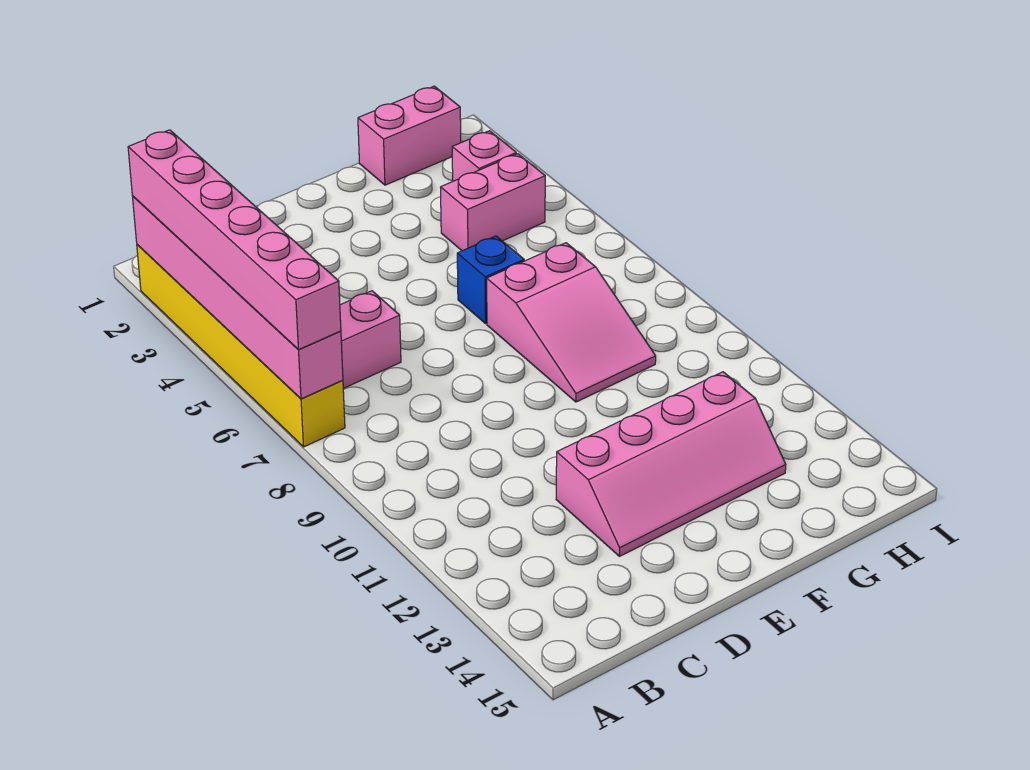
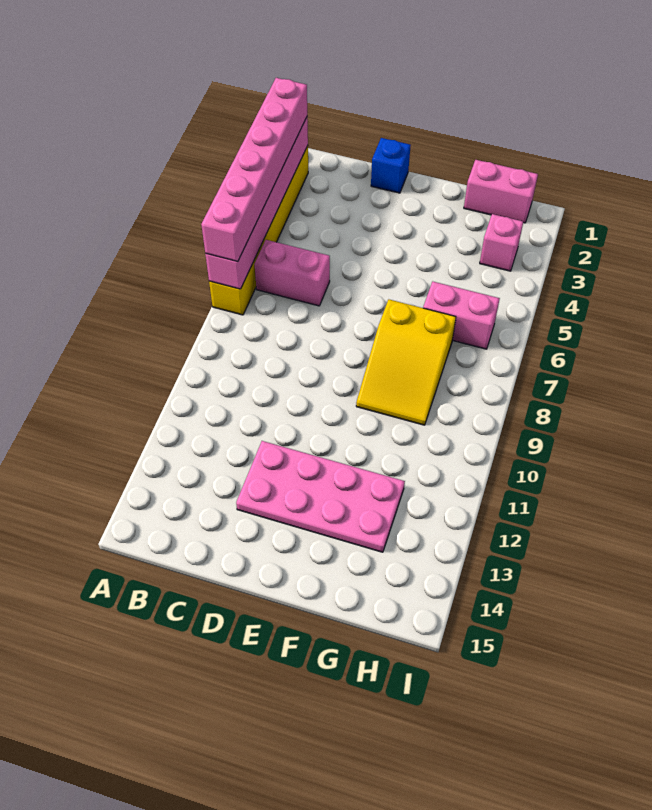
pink slope D12:G13 level 1 top 12 -> pink plate D12:G13 level 1
blue brick F6 level 1 -> blue brick D1 level 1
pink slope F7:G9 level 1 top 7 -> yellow slope F7:G9 level 1 top 7
pink brick G4:H4 level 1 -> pink brick G6:H6 level 1

